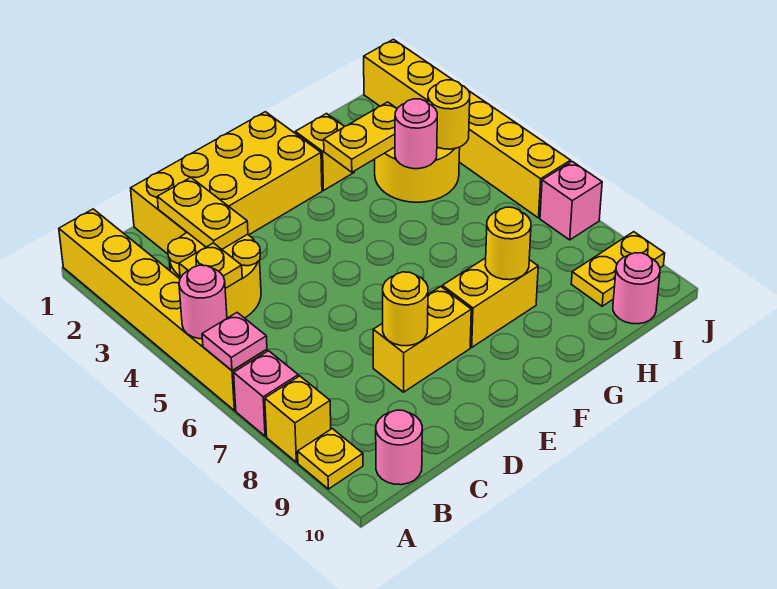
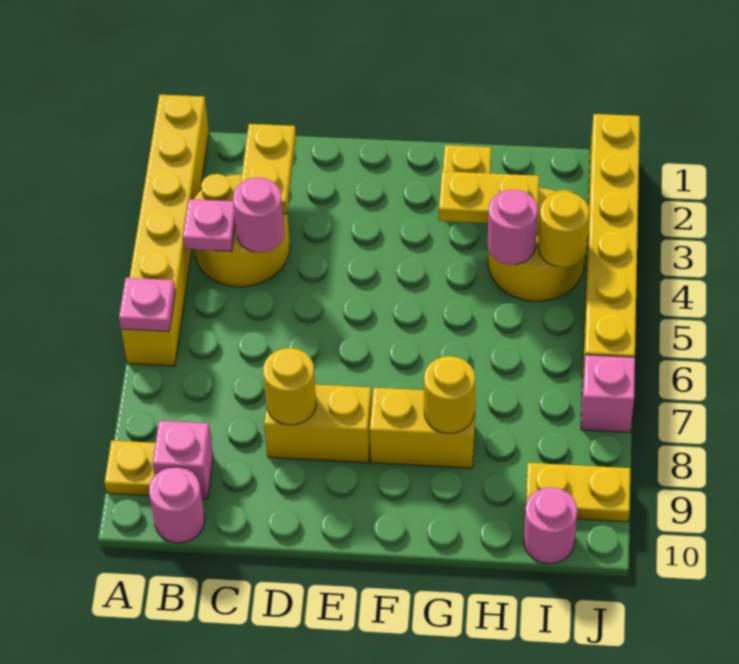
pink round brick A5 level 2 -> pink round brick C4 level 2
pink brick A7 level 1 -> pink brick B9 level 1
yellow brick A8 level 1 -> none
yellow plate B4 level 2 -> pink plate B4 level 2
yellow brick C1:F2 level 1 -> none

